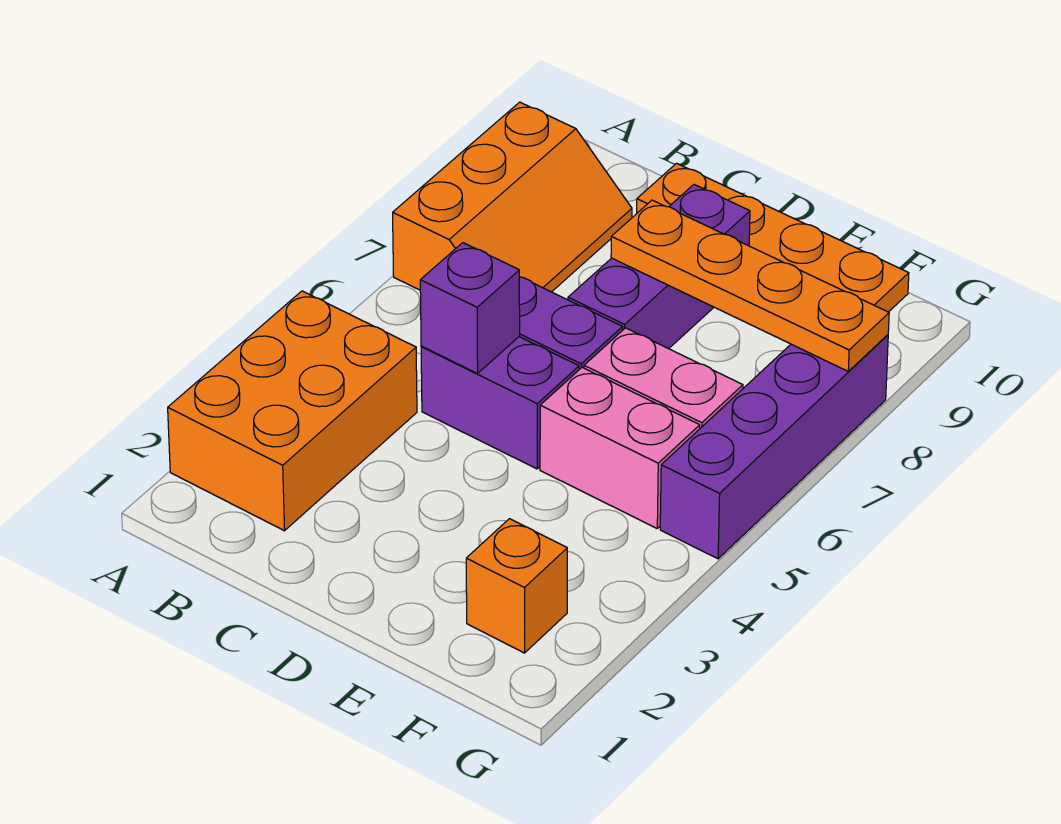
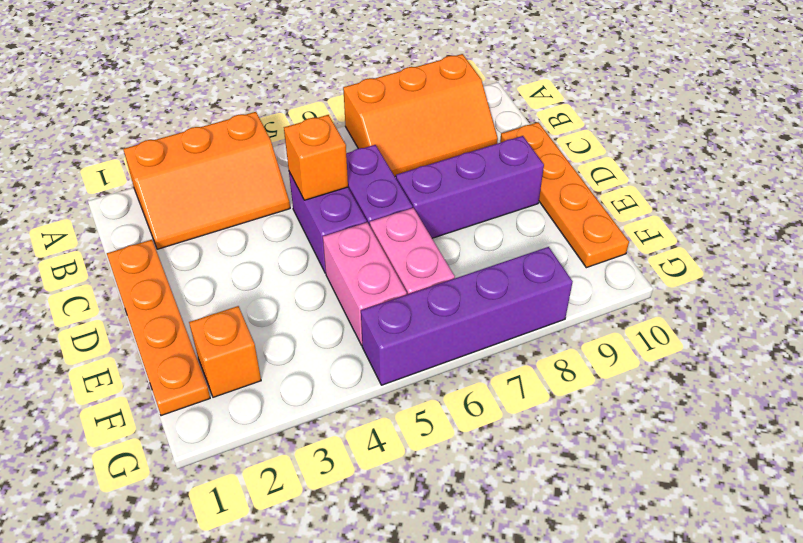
orange brick A2:B4 level 1 -> orange slope A2:B4 level 1 top A
purple brick C5 level 2 -> orange brick C5 level 2
orange plate D8:G8 level 2 -> orange plate C1:F1 level 1

